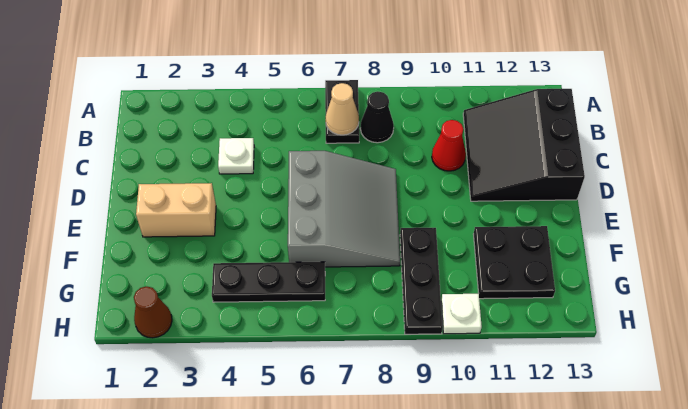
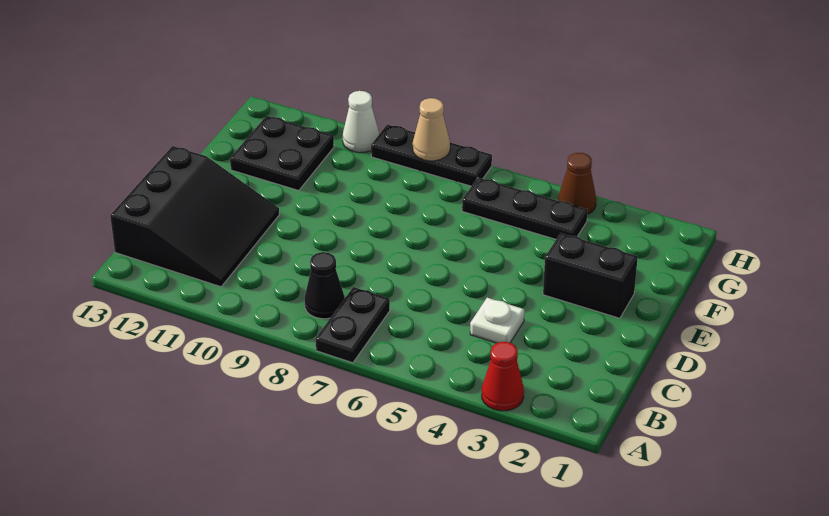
tan cone B7 level 2 -> tan cone H8 level 2
red cone C10 level 1 -> red cone A3 level 1
grey slope D6:F8 level 1 top 6 -> none
tan brick E2:E3 level 1 -> black brick E2:E3 level 1
black plate F9:H9 level 1 -> black plate H7:H9 level 1
brown cone H2 level 1 -> brown cone H4 level 1
white plate H10 level 1 -> white cone H10 level 1

